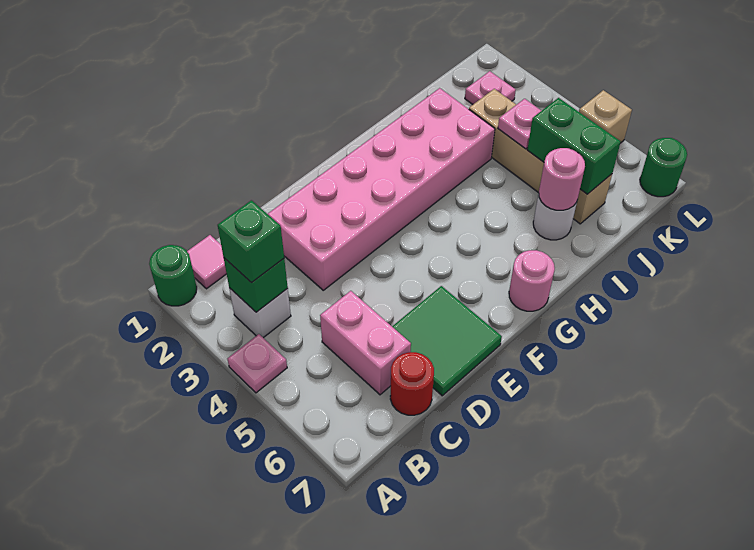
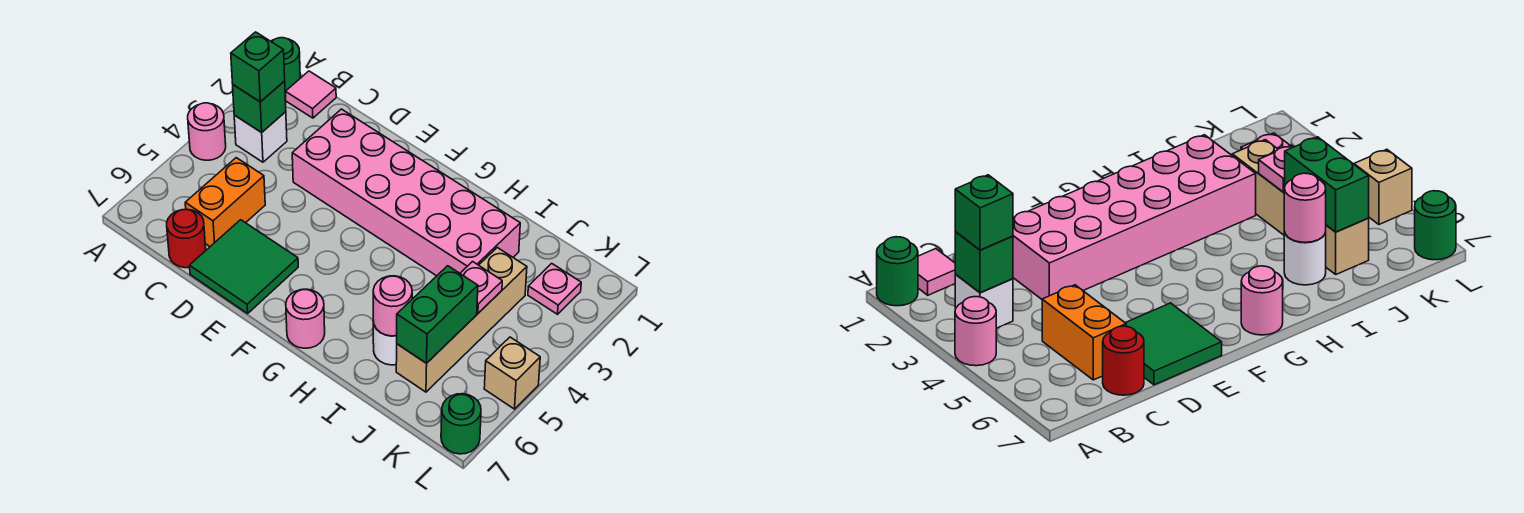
pink plate A4 level 1 -> pink round brick A4 level 1
pink brick C5:C6 level 1 -> orange brick C5:C6 level 1

